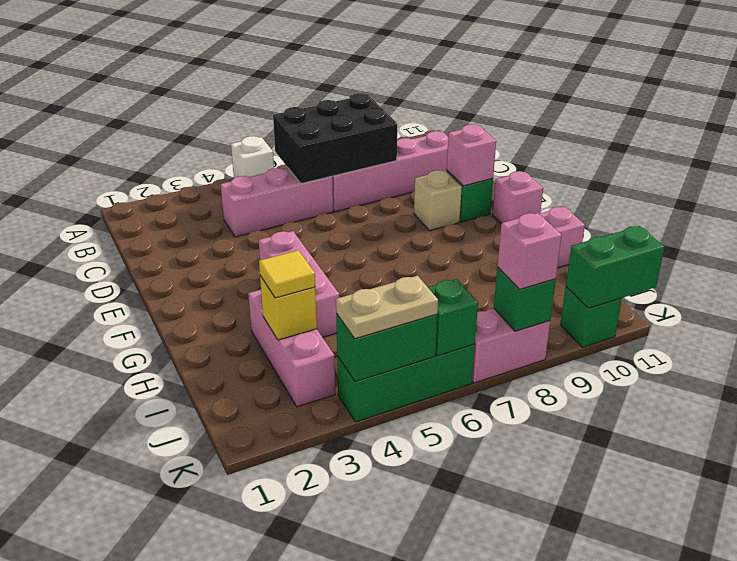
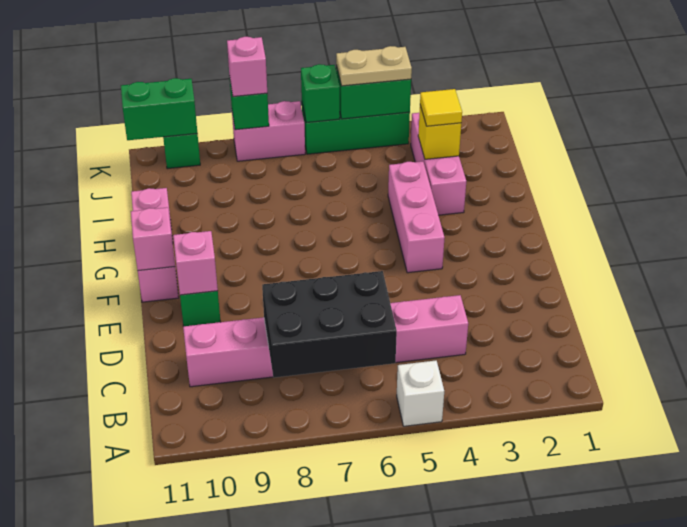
tan brick E9 level 1 -> none
none -> pink brick F11 level 2

